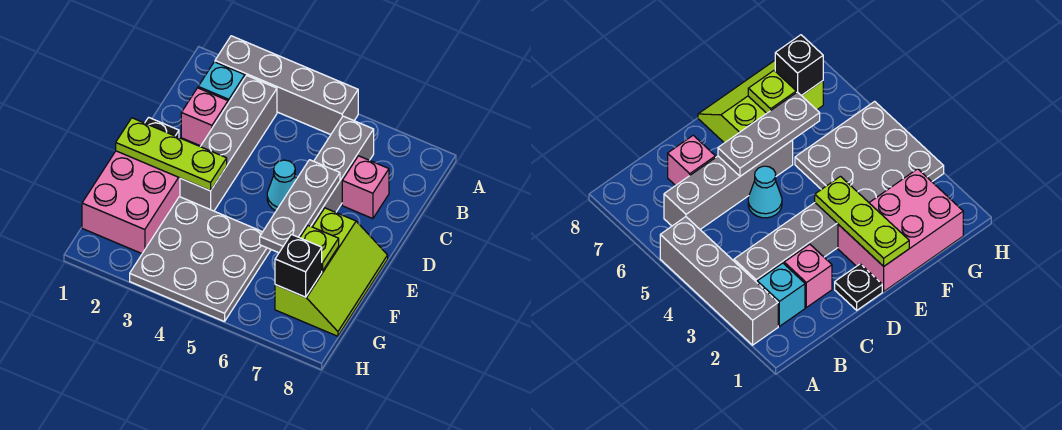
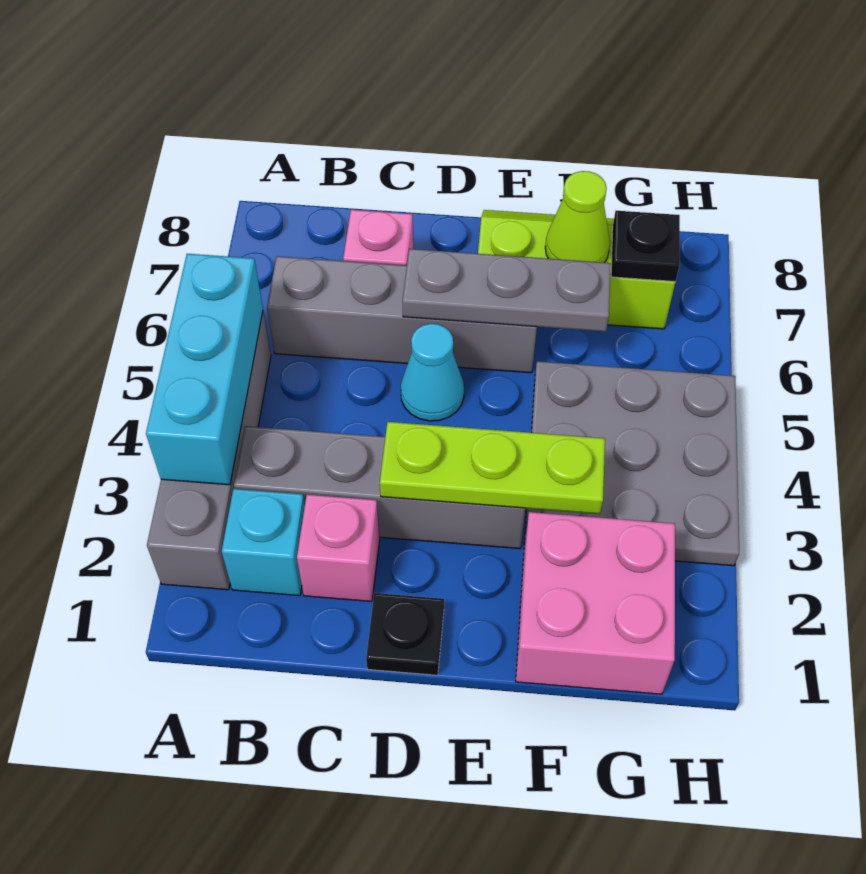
none -> cyan brick A3:A5 level 2
pink brick E1:G2 level 1 -> pink brick F1:G2 level 1
lime plate E1:E3 level 2 -> lime plate D3:F3 level 2
lime plate F7 level 2 -> lime cone F7 level 2
black brick G7 level 2 -> black plate G7 level 2

